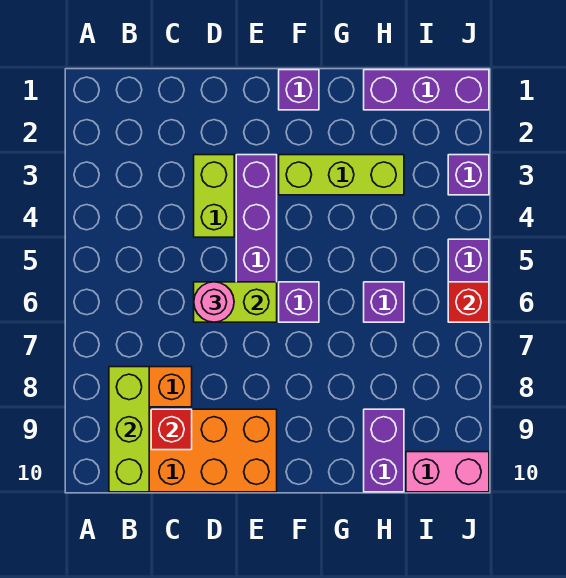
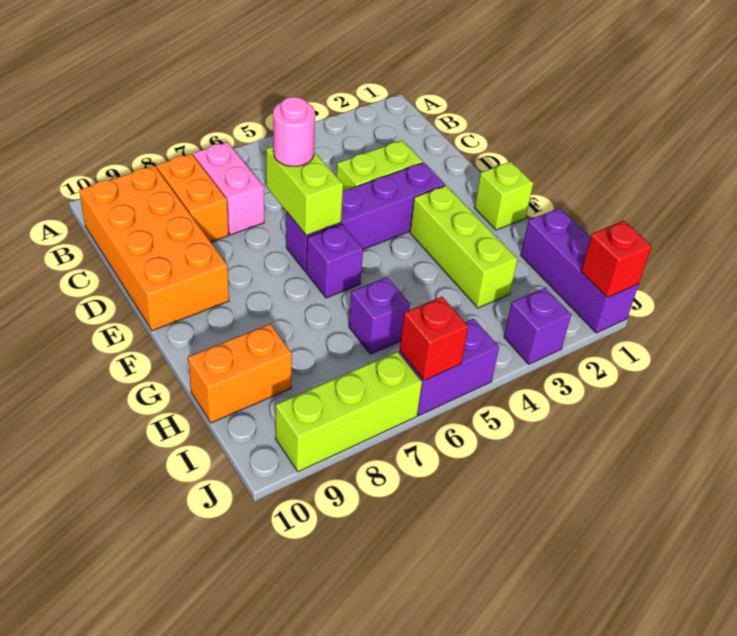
lime brick B8:B10 level 2 -> lime brick J7:J9 level 1
red brick C9 level 2 -> red brick J1 level 2
purple brick F1 level 1 -> lime brick F1 level 1
purple brick H9:H10 level 1 -> orange brick H9:H10 level 1
pink brick I10:J10 level 1 -> pink brick B7:C7 level 1

